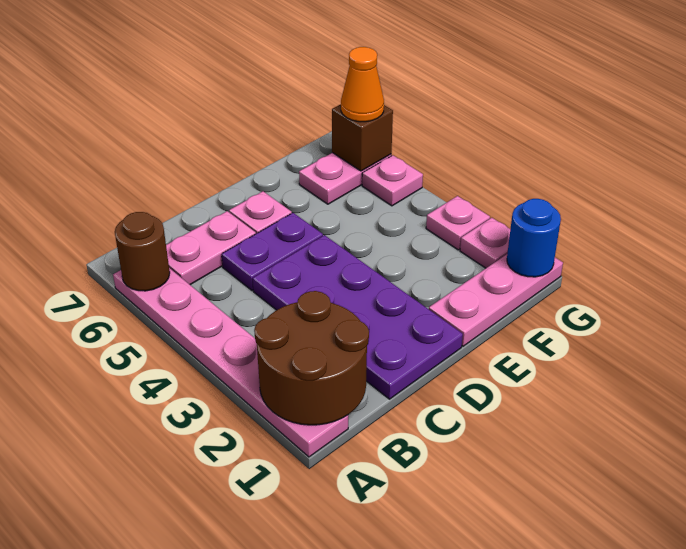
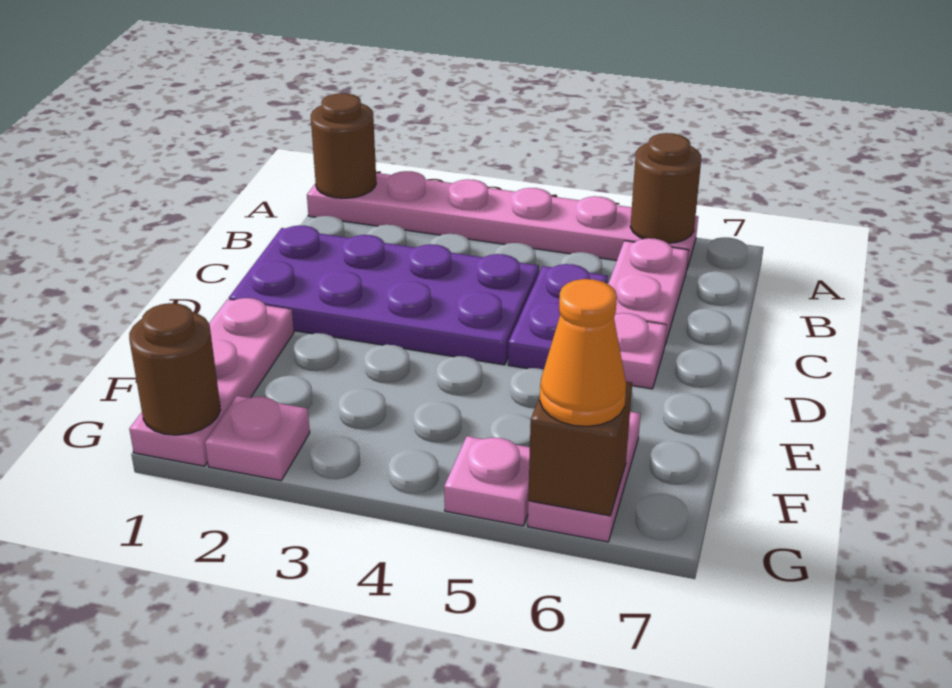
brown round brick A1:B2 level 2 -> brown round brick A1 level 2
blue round brick G1 level 2 -> brown round brick G1 level 2
pink plate G3 level 1 -> none

